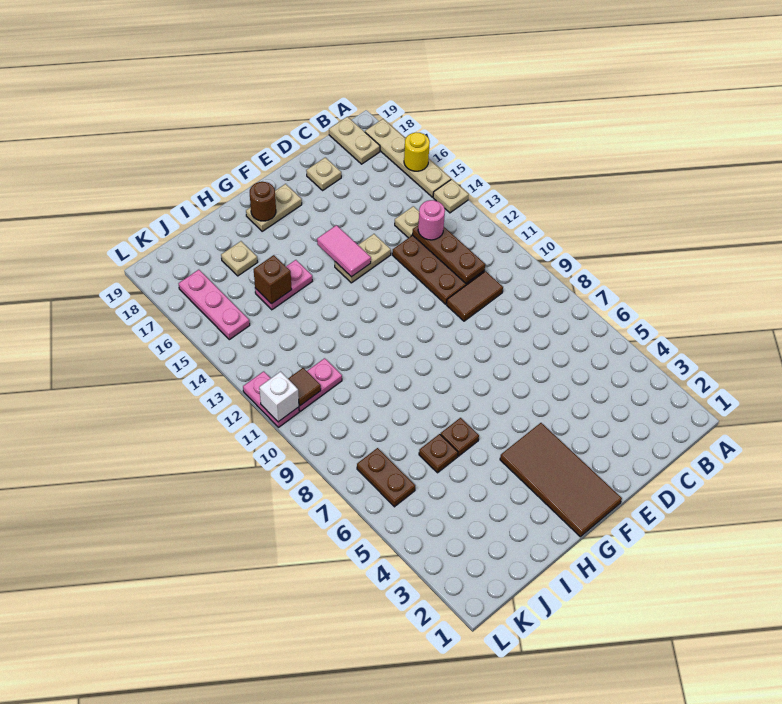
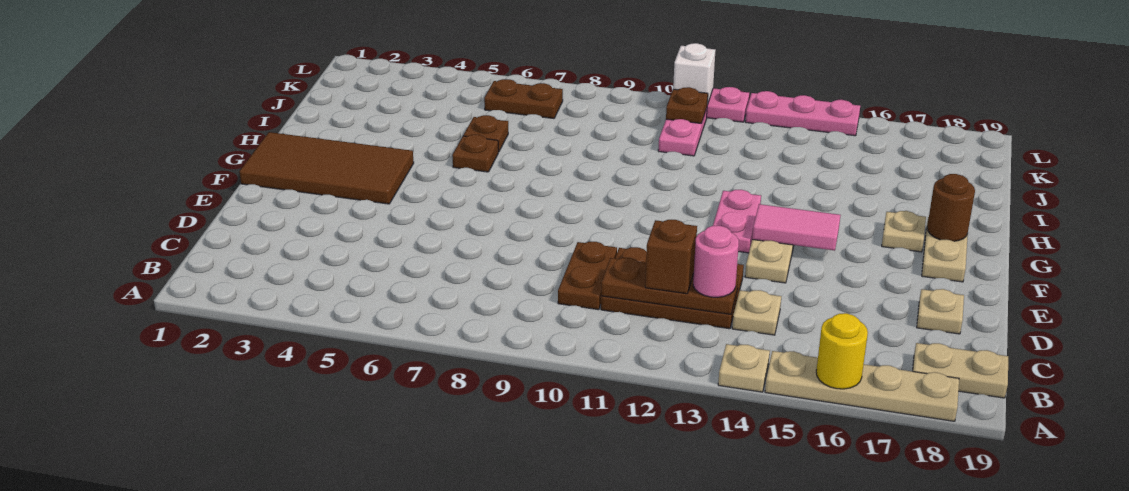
brown tile C10:D10 level 1 -> brown plate C10:D10 level 1
pink plate H15:I15 level 1 -> pink plate F13:G13 level 1
brown brick I15 level 2 -> brown brick C12 level 3
tan plate I17 level 1 -> tan plate G17 level 1
brown tile K11 level 2 -> brown plate K11 level 2
pink plate K15:K17 level 1 -> pink plate L13:L15 level 1

